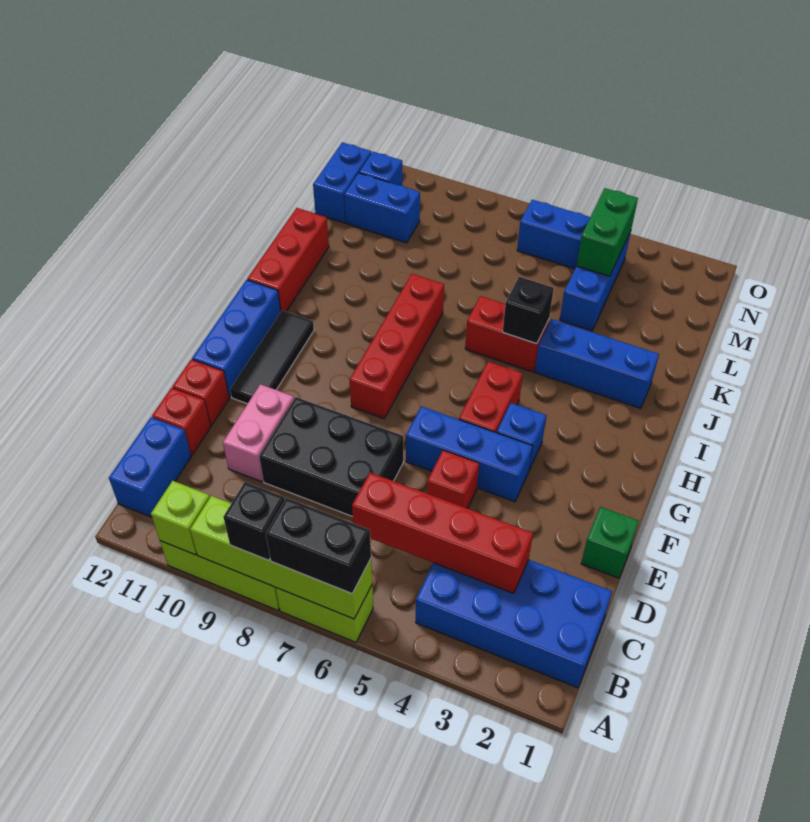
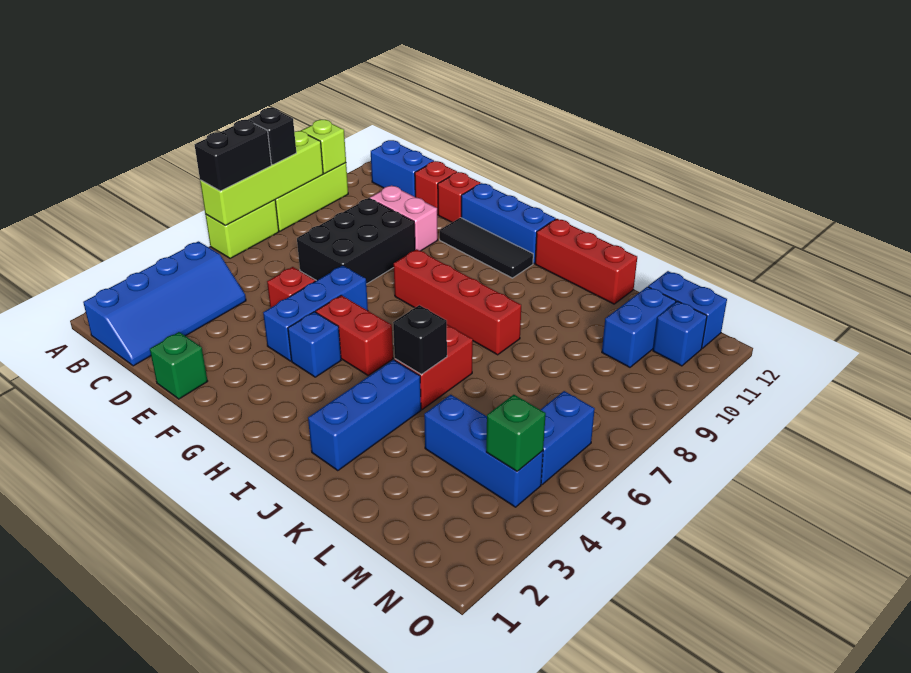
blue brick B1:C4 level 1 -> blue slope B1:C4 level 1 top B
red brick C3:C6 level 2 -> none
green brick M4:N4 level 2 -> green brick N4 level 2

